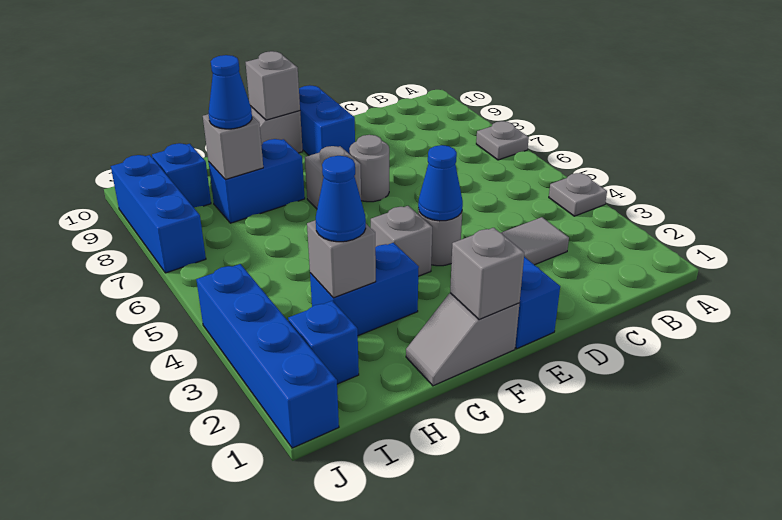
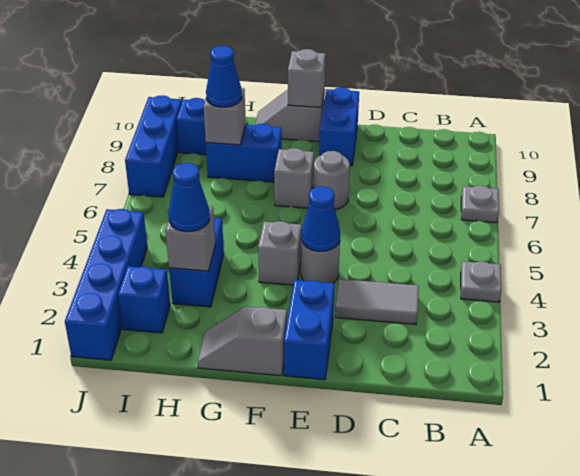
grey brick F1 level 2 -> none
blue brick G3:H3 level 1 -> blue brick H3:H4 level 1

